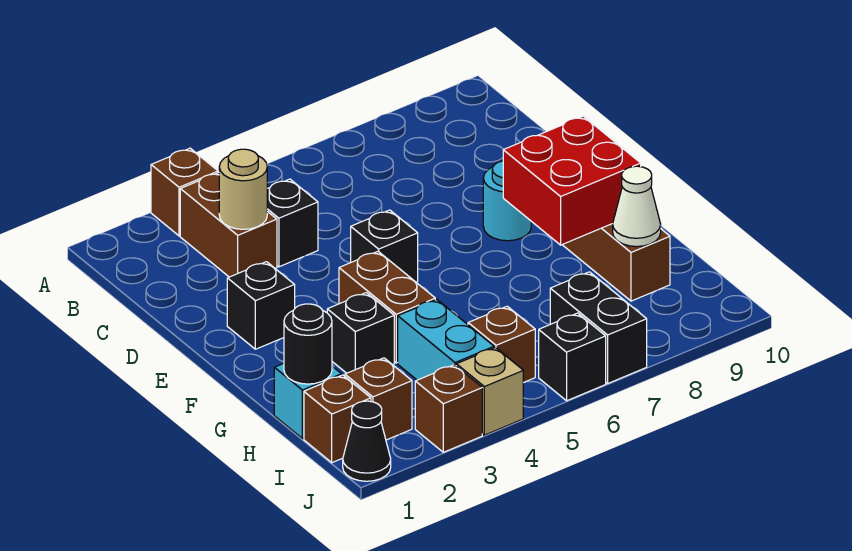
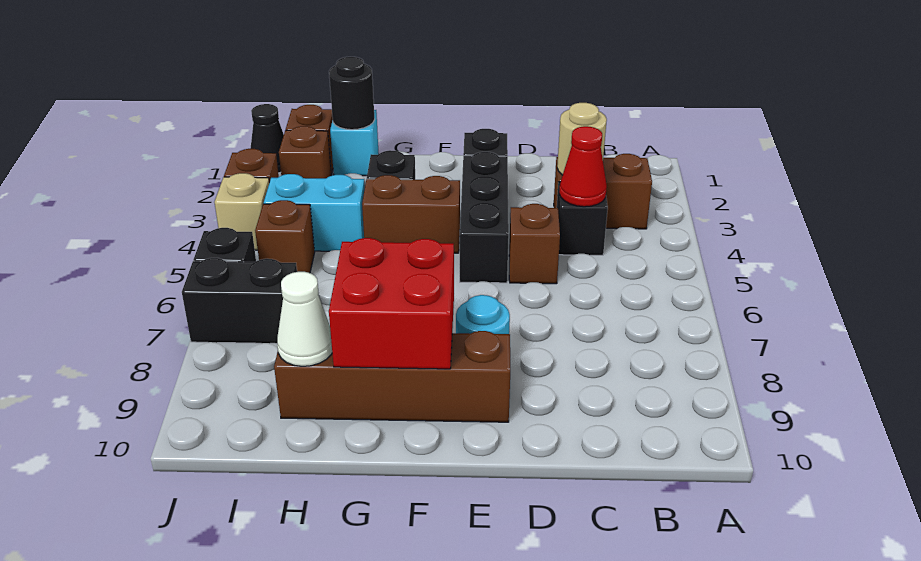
brown brick A3 level 1 -> brown brick D5 level 1
none -> red cone C4 level 2
black brick E5 level 1 -> black brick E3:E5 level 1

